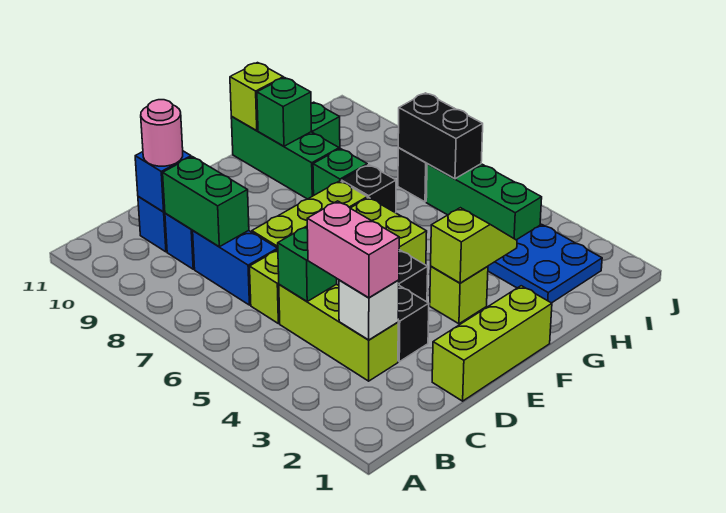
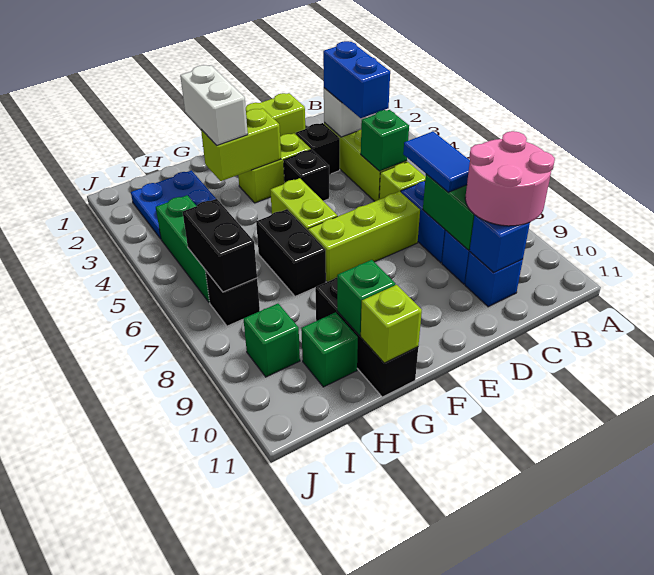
pink brick C3:C4 level 3 -> blue brick C3:C4 level 3
none -> blue tile C7:C8 level 3
pink round brick C10 level 3 -> pink round brick B9:C10 level 3
lime brick F3 level 1 -> lime brick E3:F3 level 1
lime slope F3:G3 level 2 top F -> lime brick F3:G3 level 2
none -> white brick G2:G3 level 3
black brick G7 level 1 -> black brick G6:G7 level 1
green brick G8 level 1 -> green brick I9 level 1
green brick G9:G11 level 1 -> black brick G9:G11 level 1

